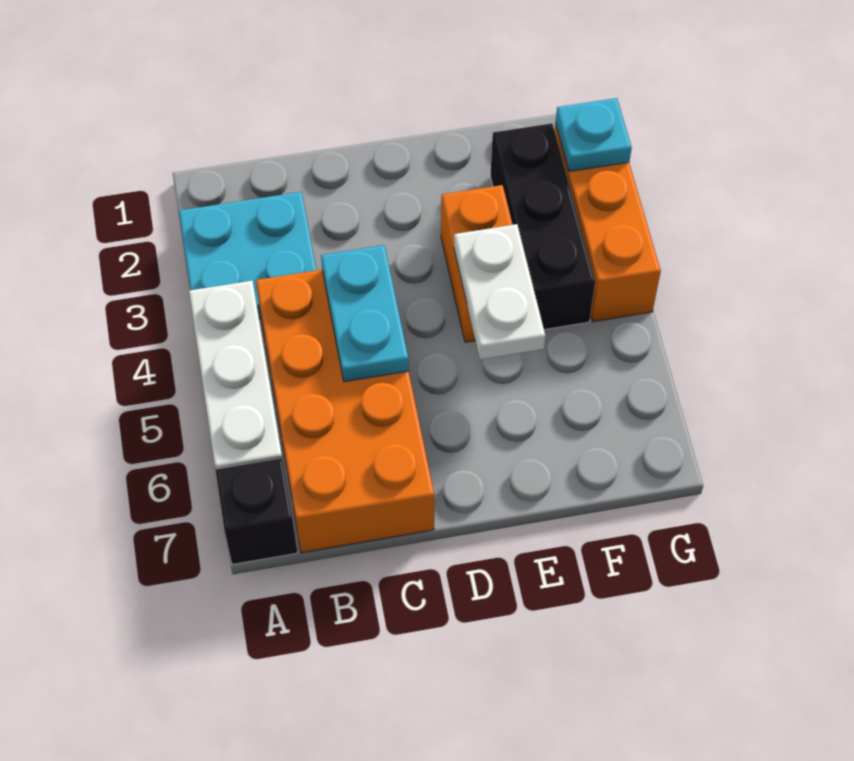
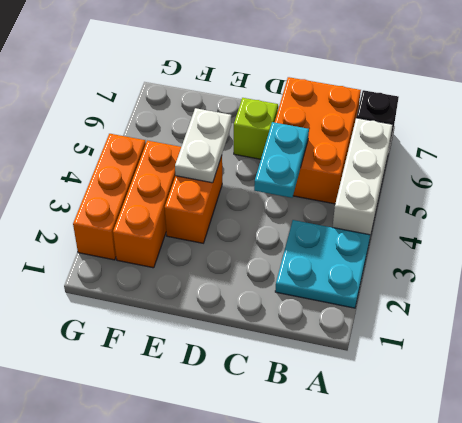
orange brick B4:C7 level 1 -> orange brick B5:C7 level 1
none -> lime brick D6 level 1
black brick F2:F4 level 1 -> orange brick F2:F4 level 1
cyan plate G2 level 2 -> none

